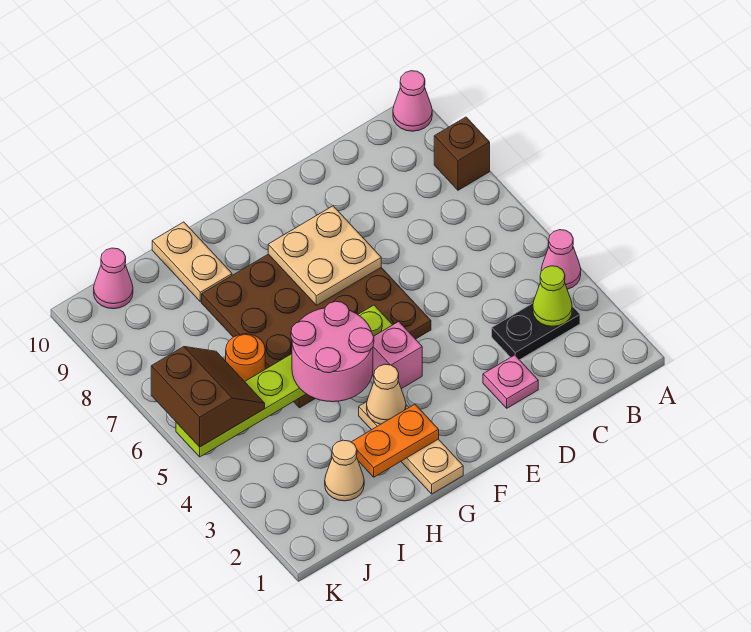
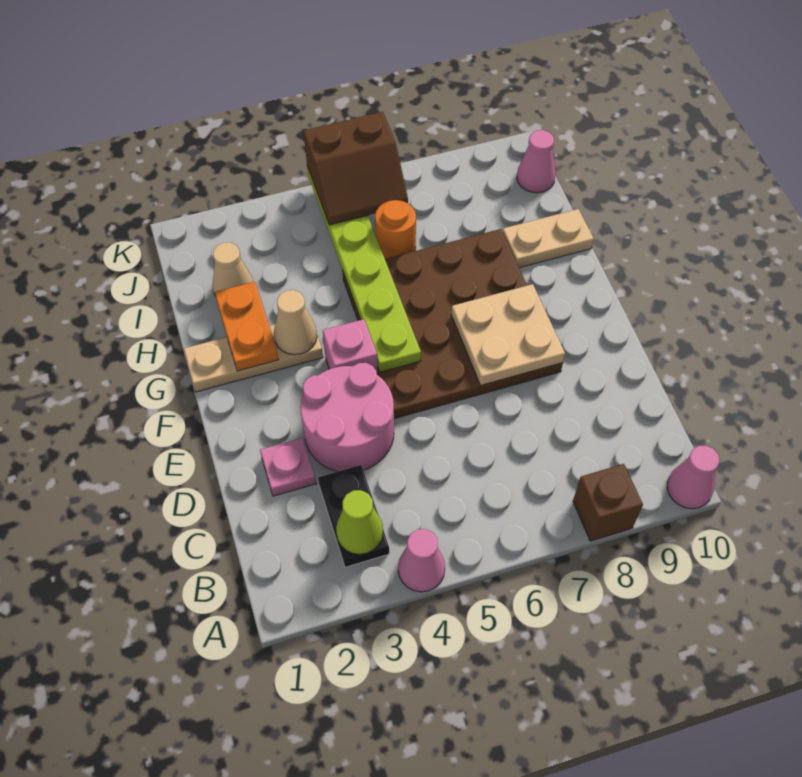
pink round brick G4:H5 level 3 -> pink round brick D3:E4 level 1

